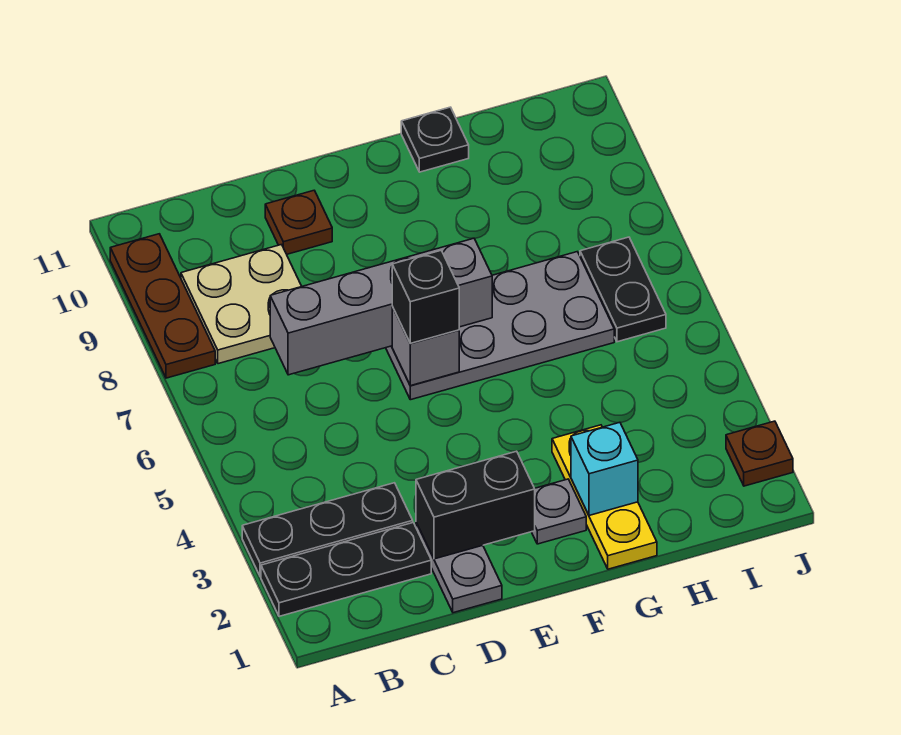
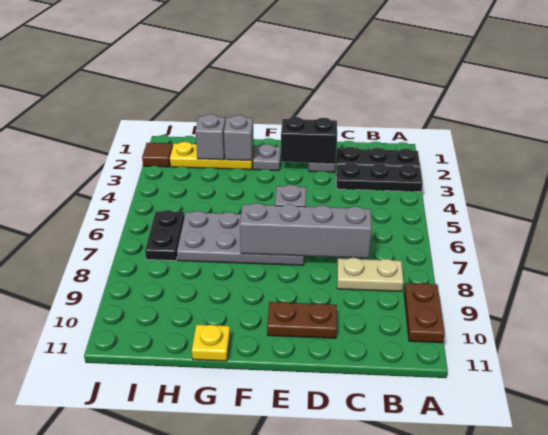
brown plate A8:A10 level 1 -> brown plate A9:A10 level 1
tan plate B8:C9 level 1 -> tan plate B8:C8 level 1
brown plate D10 level 1 -> brown plate D10:E10 level 1
black brick E6 level 3 -> none
yellow plate G1:G3 level 1 -> yellow plate G2:I2 level 1
cyan brick G2 level 2 -> grey brick G2 level 2
black plate G11 level 1 -> yellow plate G11 level 1
none -> grey brick H2 level 2
brown plate J2 level 1 -> brown tile J2 level 1

